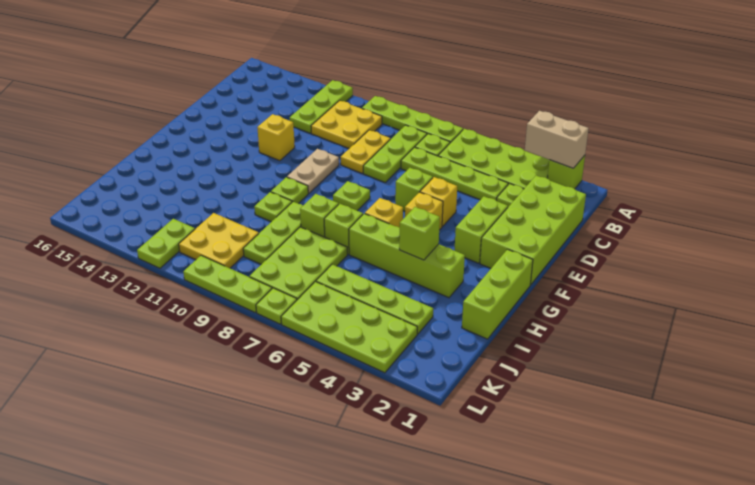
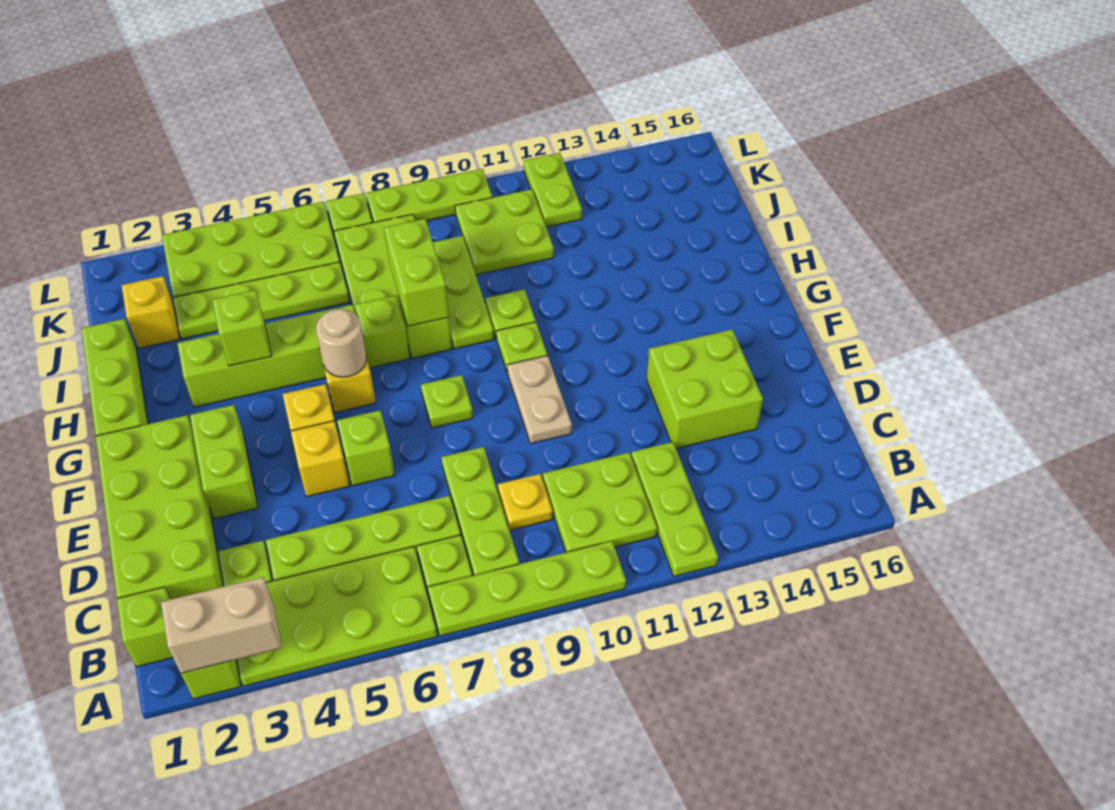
none -> lime brick B1 level 1
yellow plate B10:C11 level 1 -> lime plate B10:C11 level 1
yellow plate C9:D9 level 1 -> yellow plate C9 level 1
none -> lime brick D13:E14 level 1
yellow brick E12 level 1 -> yellow brick J2 level 1
none -> tan round brick G6 level 2
none -> lime brick H8:I8 level 2
yellow plate J10:K11 level 1 -> lime plate J10:K11 level 1

